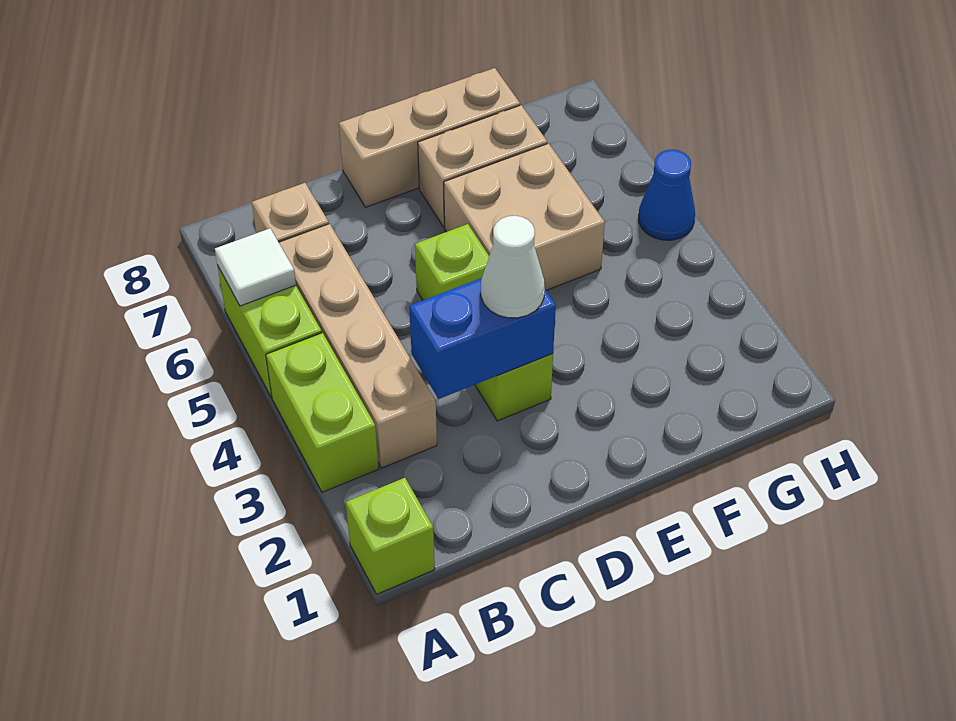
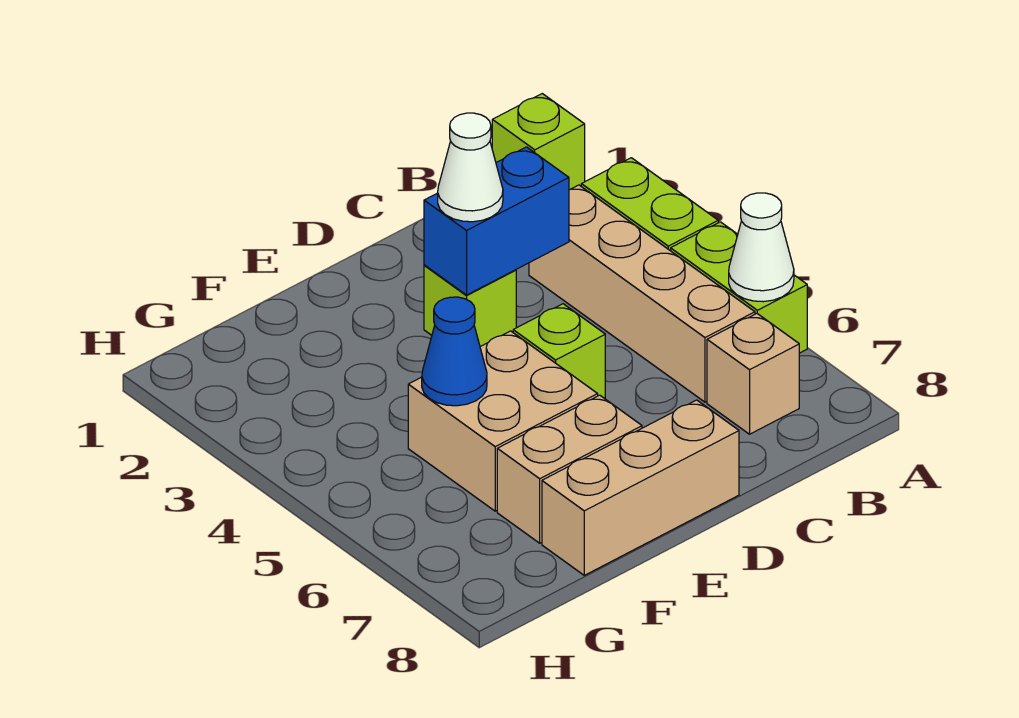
white tile A6 level 2 -> white cone A6 level 2
blue cone H5 level 1 -> blue cone F5 level 2

